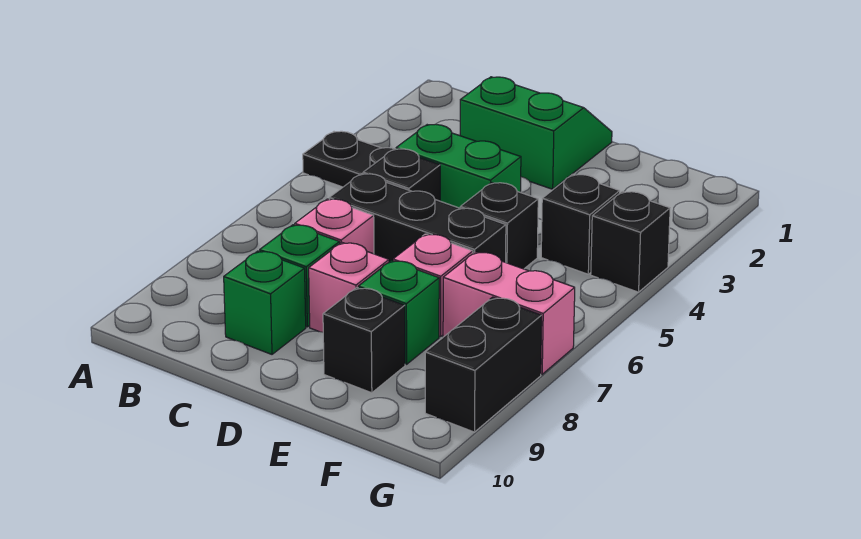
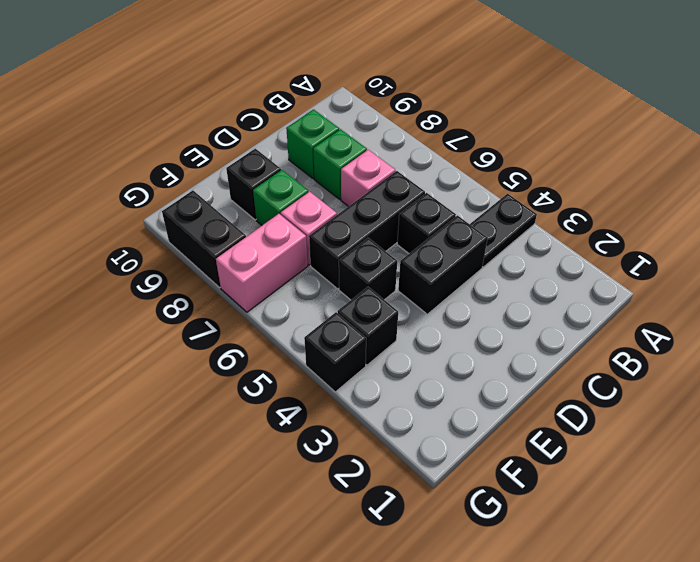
green slope C1:D2 level 1 top 2 -> none
green brick C4:D4 level 1 -> black brick C4:D4 level 1
pink brick D8 level 1 -> none

